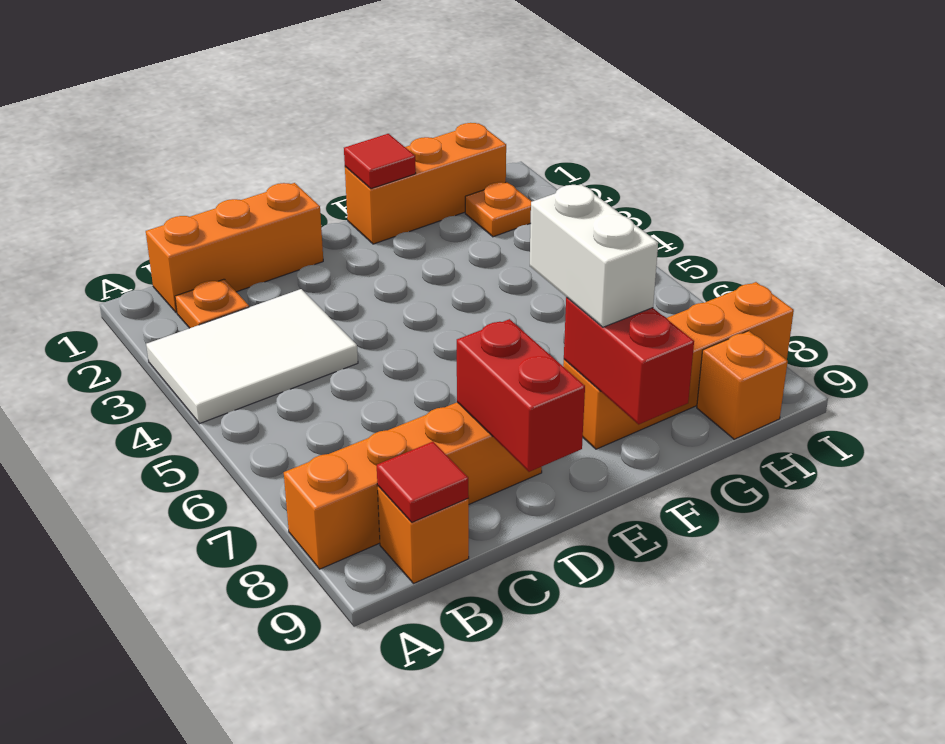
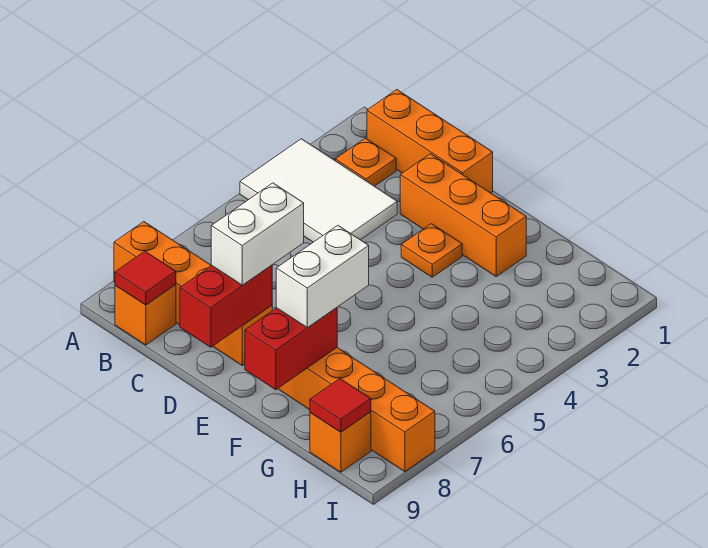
none -> white brick D7:D8 level 3
orange brick F1:H1 level 1 -> orange brick D2:F2 level 1
red tile F1 level 2 -> red tile H9 level 2
orange plate H2 level 1 -> orange plate E3 level 1

